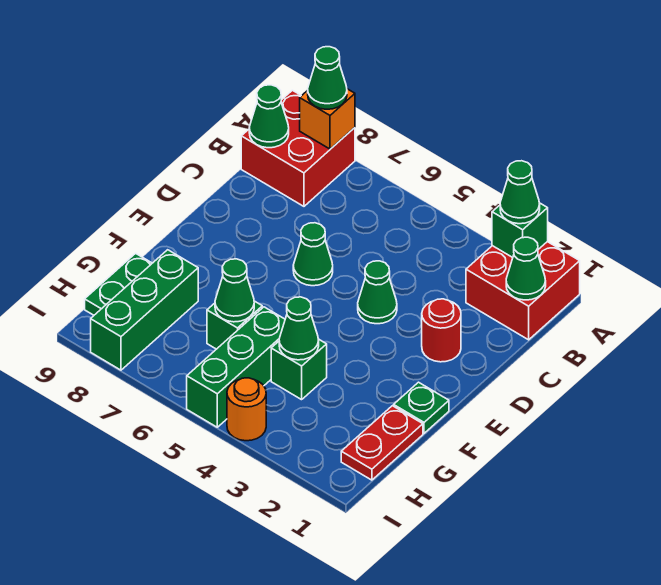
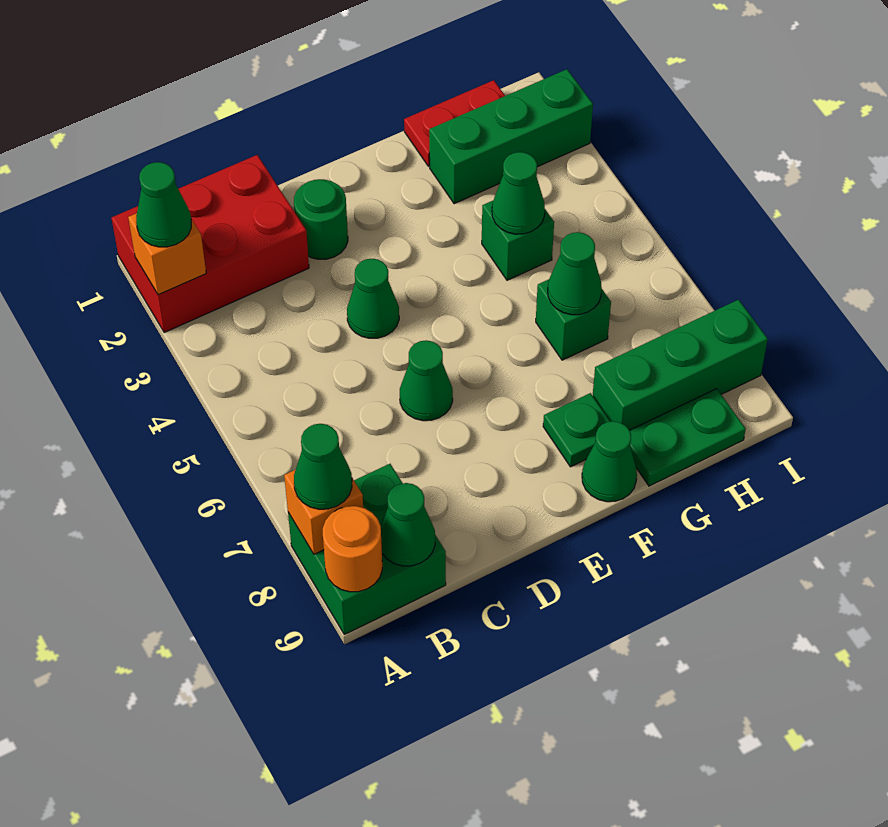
red brick A1:B2 level 1 -> red brick A1:C2 level 1
green brick A2 level 2 -> orange brick A2 level 2
red brick A8:B9 level 1 -> green brick A8:B9 level 1
green cone B1 level 2 -> green cone F9 level 1
red round brick D2 level 1 -> green round brick D2 level 1
green plate F1 level 1 -> green plate F8 level 1
green brick G5:I5 level 1 -> green brick G2:I2 level 1
orange round brick I4 level 1 -> orange round brick A9 level 2

